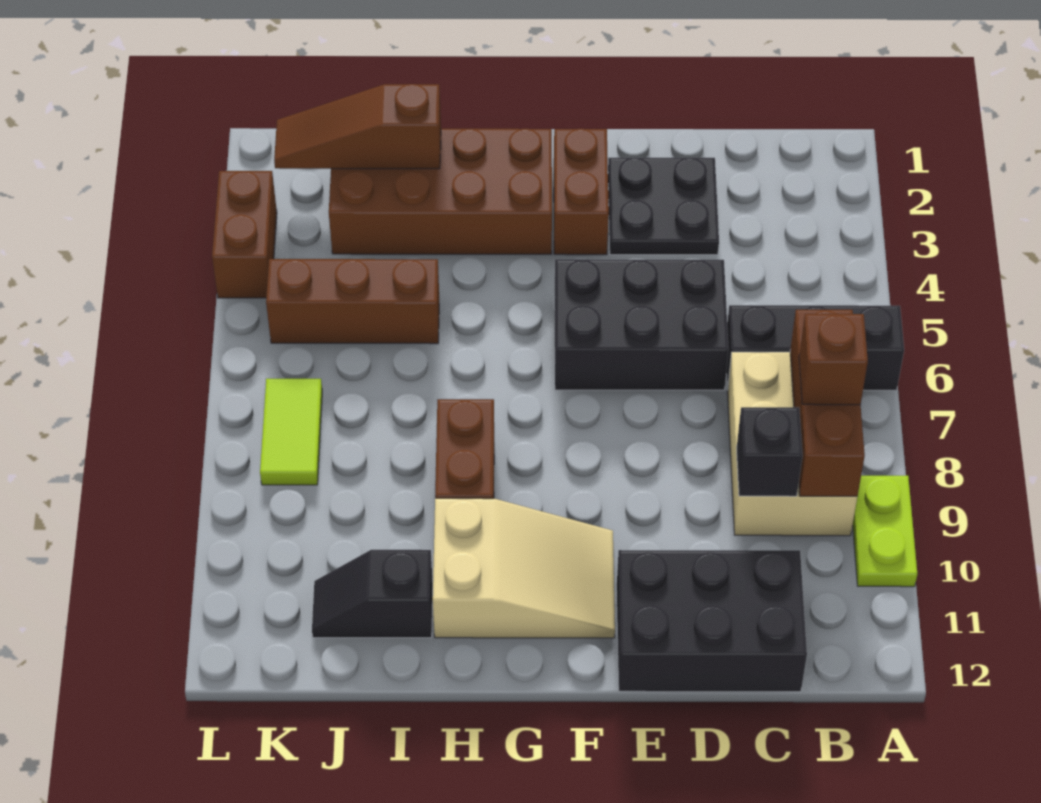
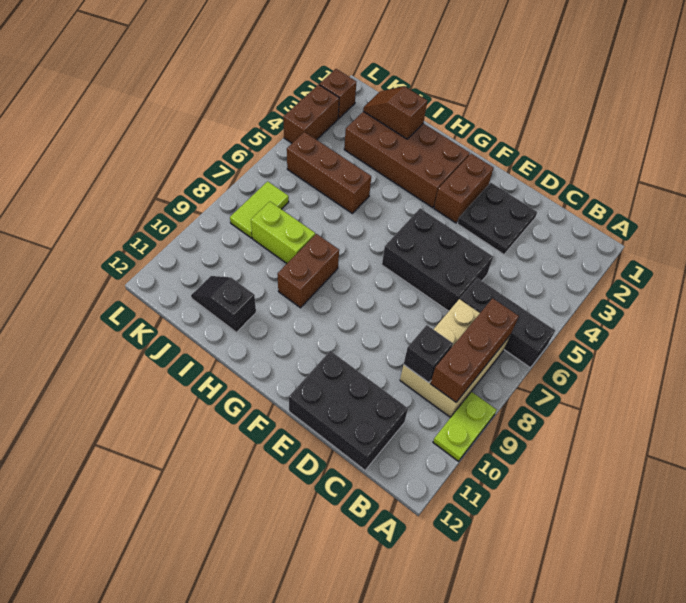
brown brick B8 level 3 -> brown brick L2 level 1
tan slope F10:H11 level 1 top H -> none
brown slope I2:K2 level 2 top I -> brown slope I2:J2 level 2 top I
none -> lime brick I8:J8 level 1

